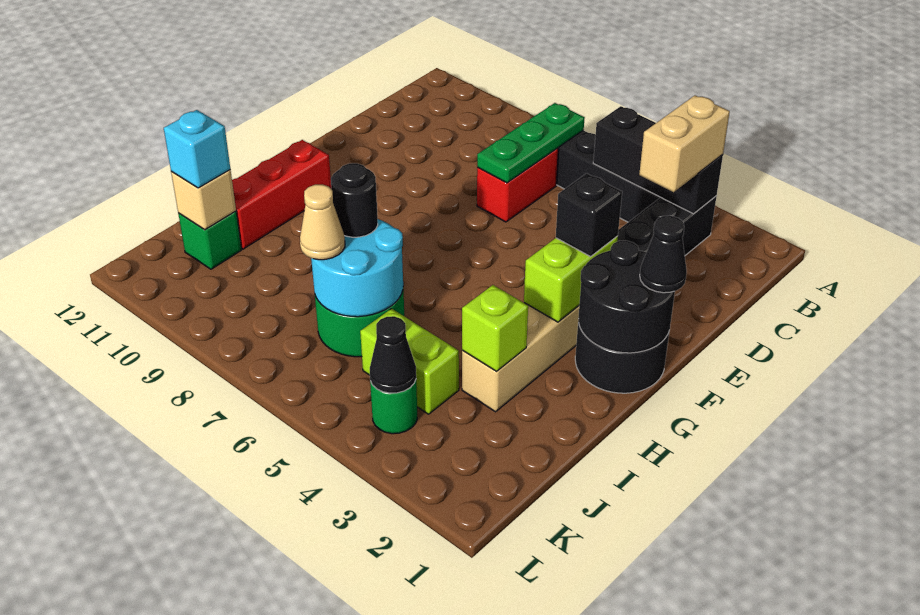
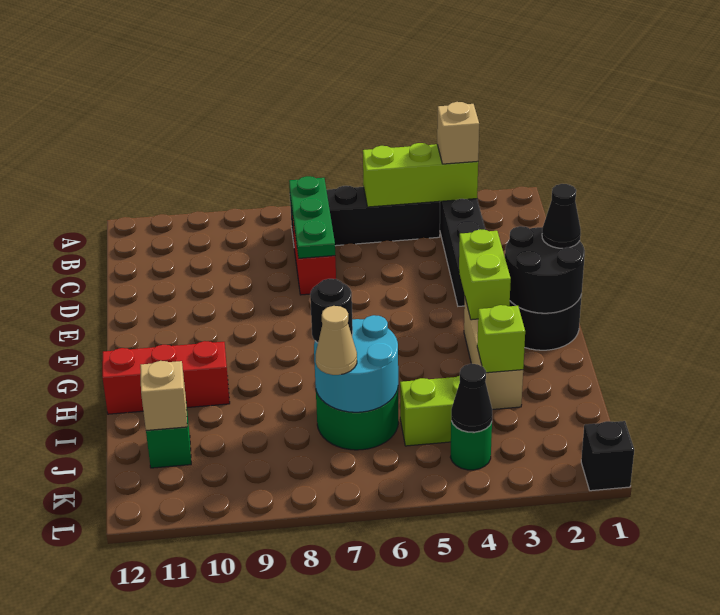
black brick B3:B5 level 2 -> lime brick B3:B5 level 2
tan brick B3:C3 level 3 -> tan brick B3 level 3
black brick F3 level 3 -> black brick L1 level 1
red brick G11:I11 level 1 -> red brick H10:H12 level 1
cyan brick J11 level 3 -> none

